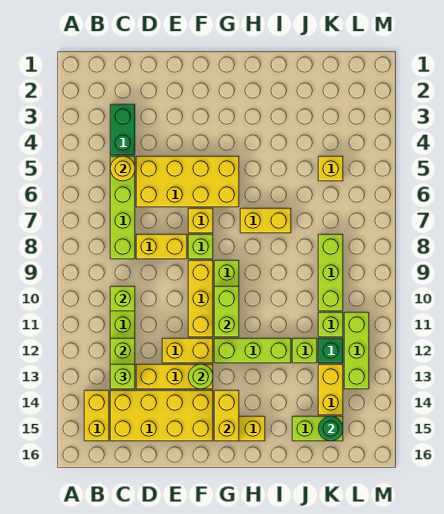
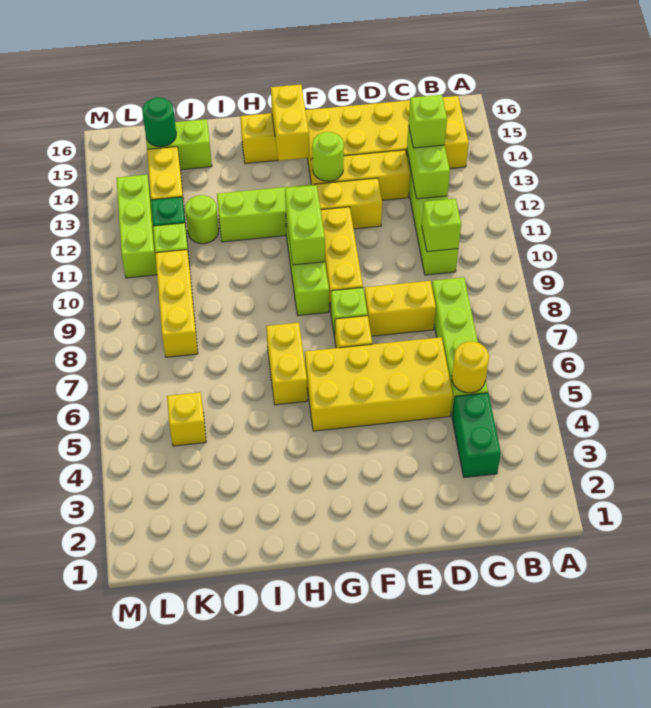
yellow brick H7:I7 level 1 -> yellow brick H6:H7 level 1
lime brick J12 level 1 -> lime round brick J12 level 1
lime brick K8:K10 level 1 -> yellow brick K8:K10 level 1

